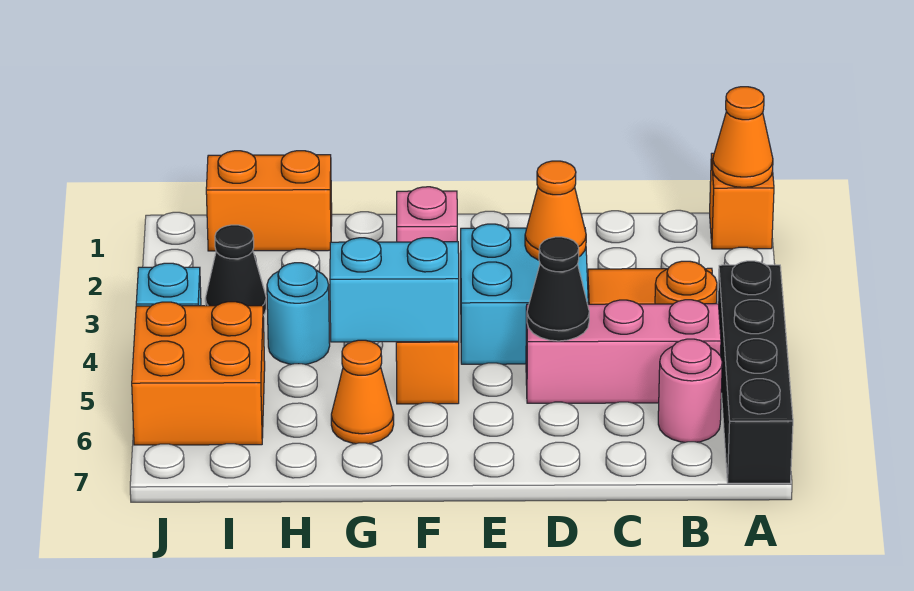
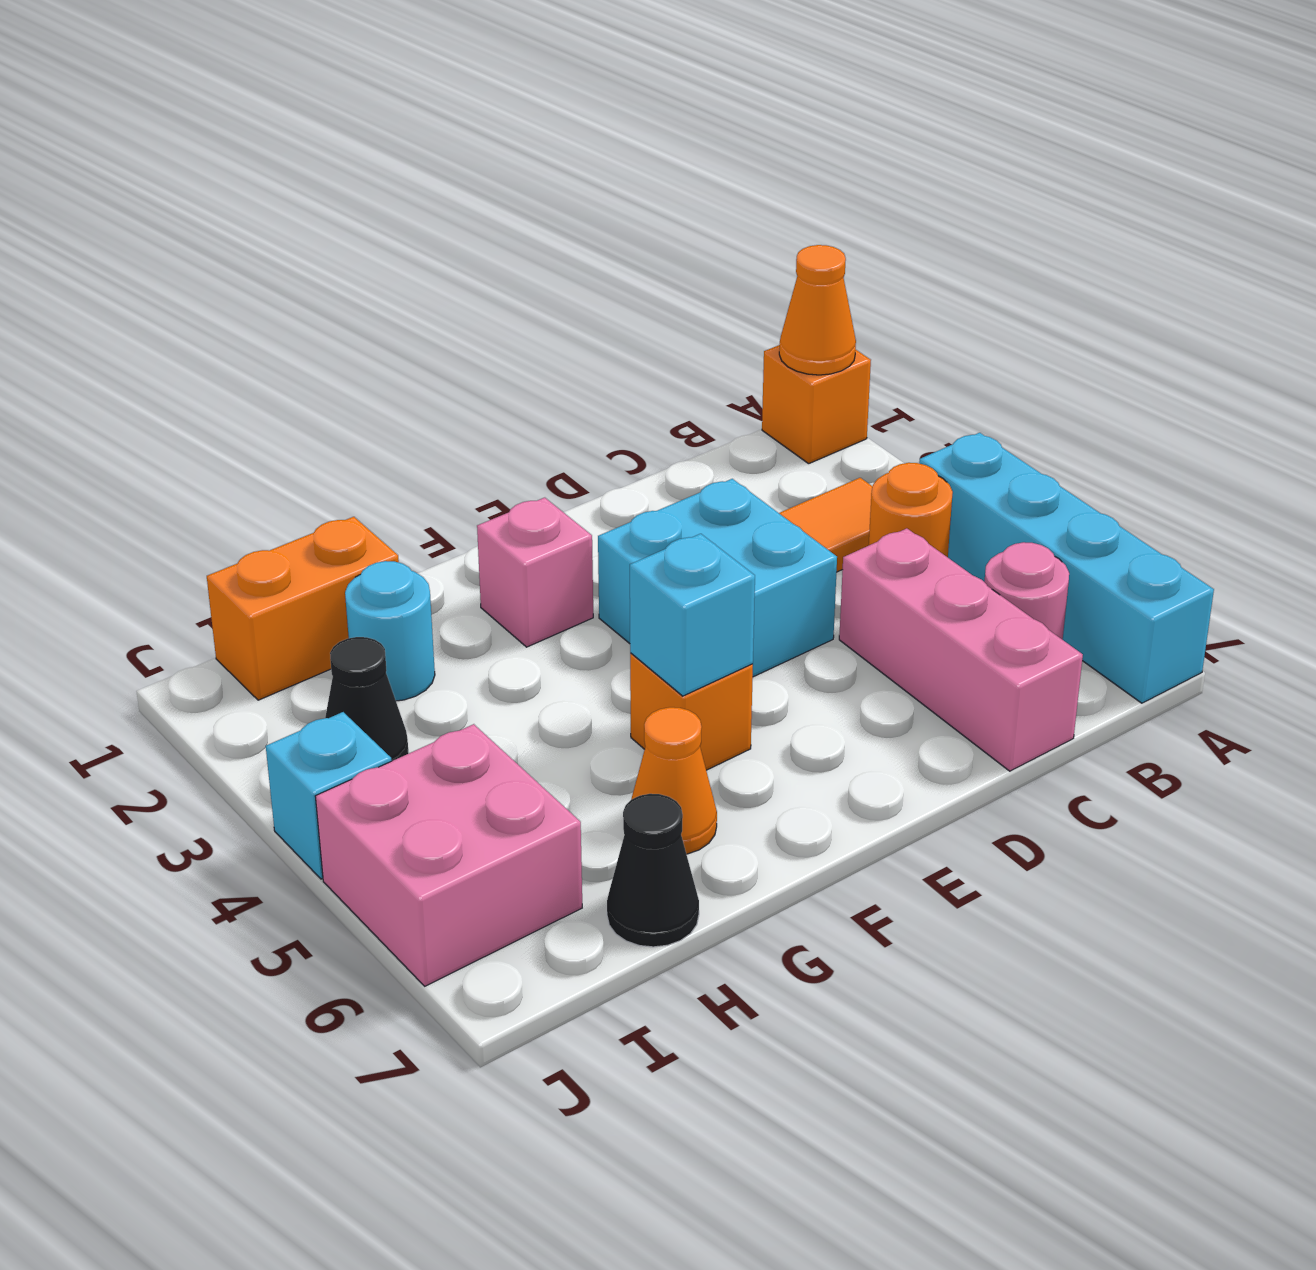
black brick A4:A7 level 1 -> cyan brick A4:A7 level 1
pink brick B5:D5 level 1 -> pink brick C5:C7 level 1
orange cone D3 level 2 -> none
black cone D5 level 2 -> black cone H7 level 1
cyan brick F5:G5 level 2 -> cyan brick F5 level 2
cyan round brick H4 level 1 -> cyan round brick H2 level 1
orange brick I5:J6 level 1 -> pink brick I5:J6 level 1

